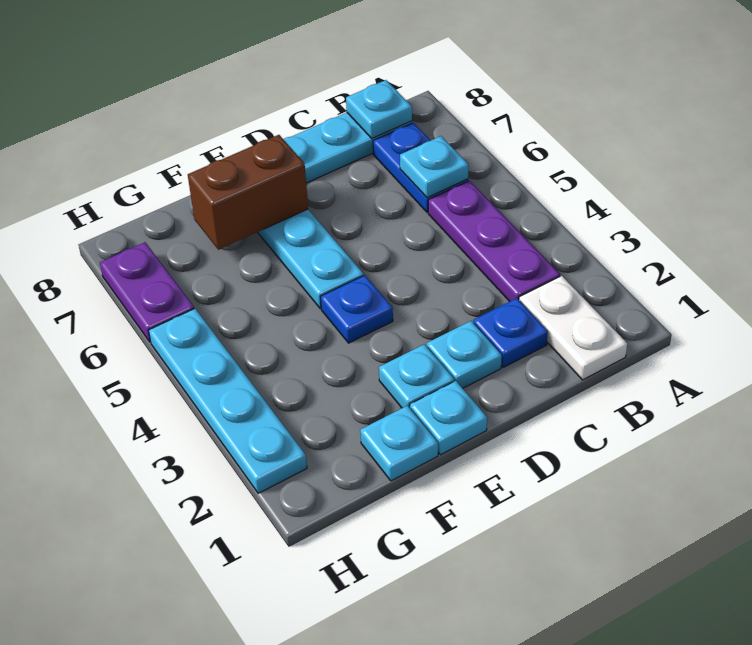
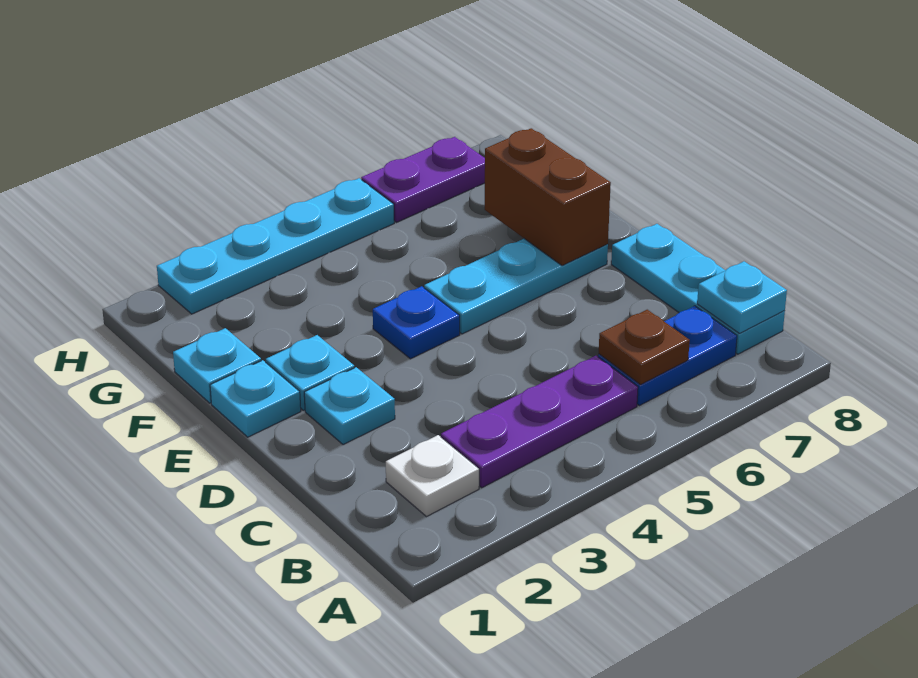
white plate B1:B2 level 1 -> white plate B2 level 1
cyan plate B6 level 2 -> brown plate B6 level 2
blue plate C2 level 1 -> none

